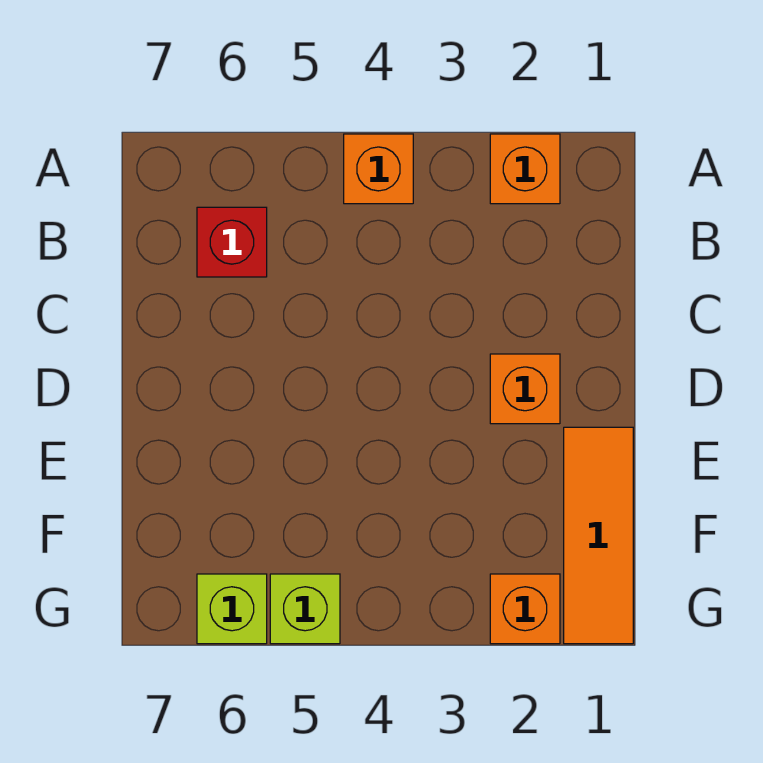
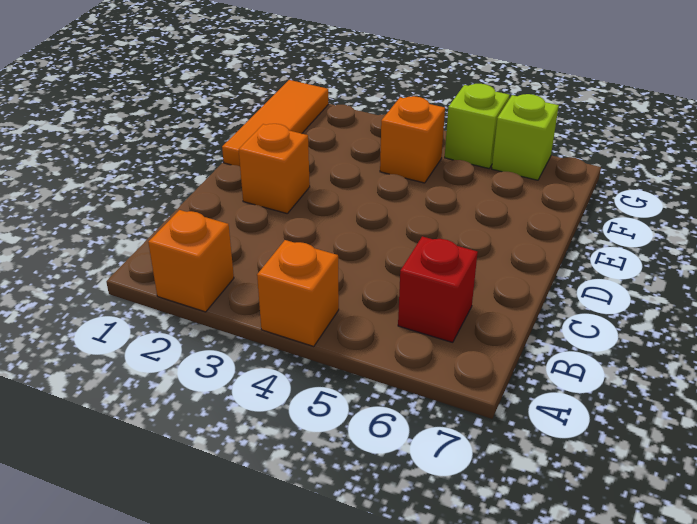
orange brick G2 level 1 -> orange brick F4 level 1

